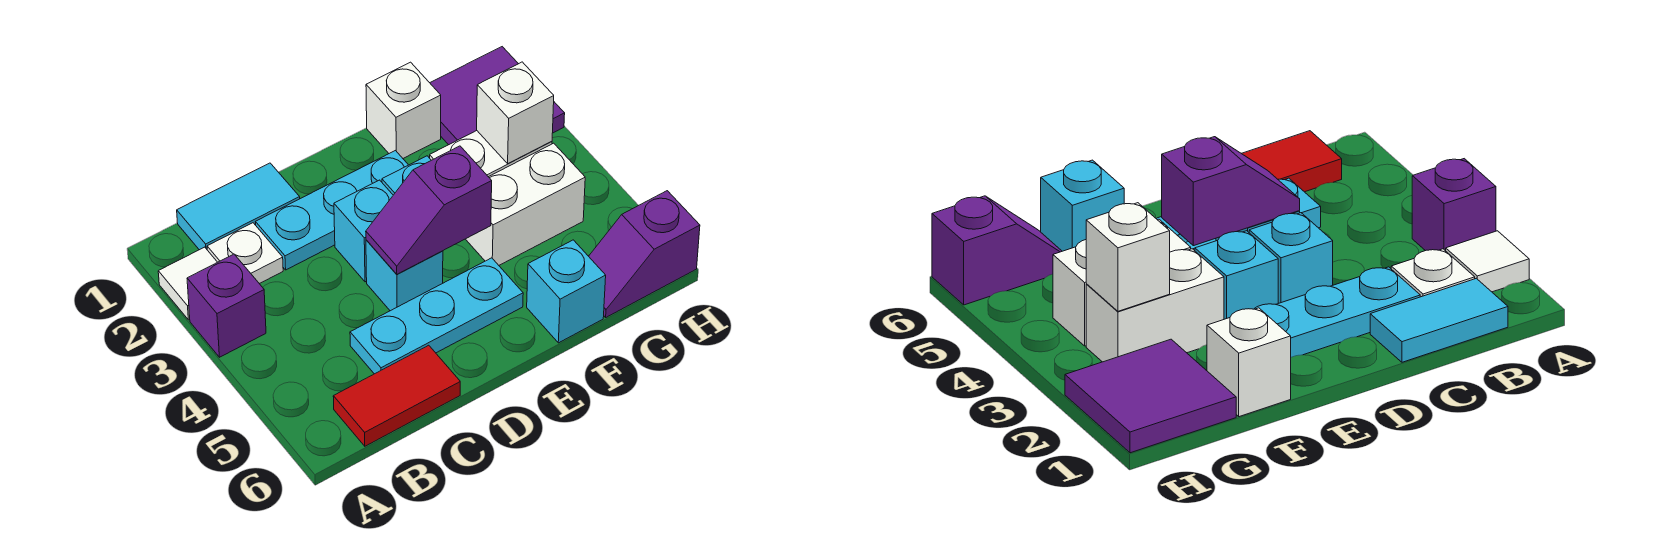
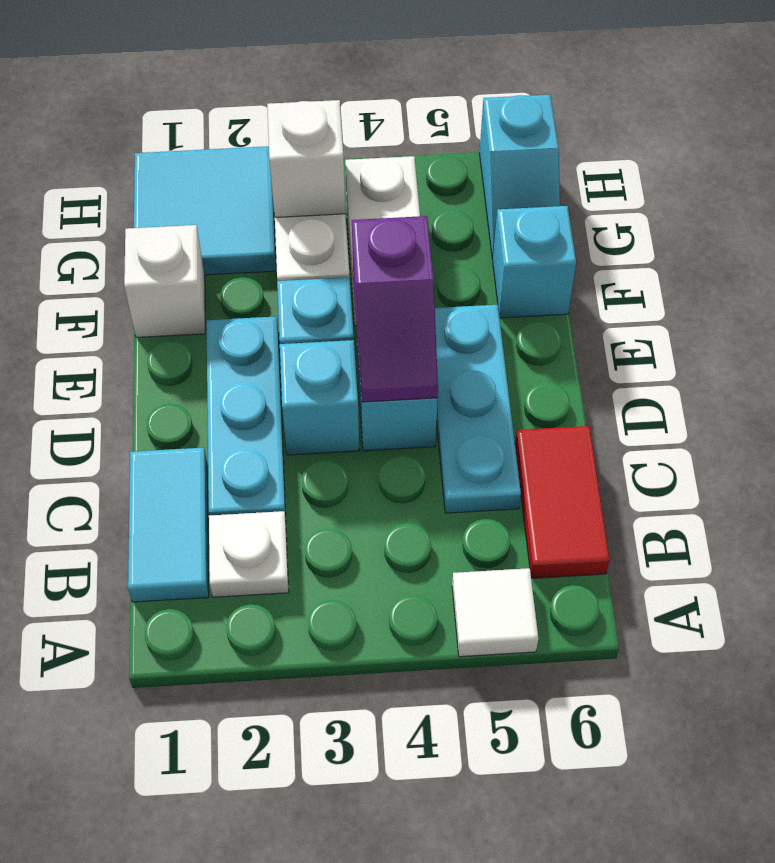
white tile A2 level 1 -> white tile A5 level 1
purple brick A3 level 1 -> none
purple tile G1:H2 level 1 -> cyan tile G1:H2 level 1
purple slope G6:H6 level 1 top H -> cyan slope G6:H6 level 1 top H

